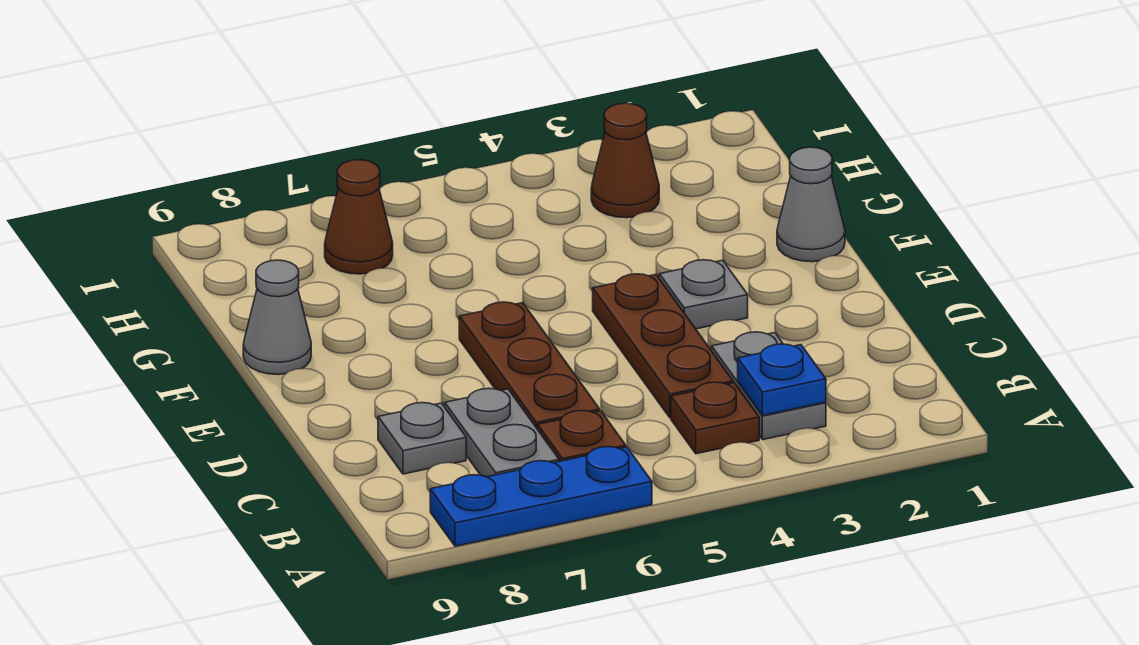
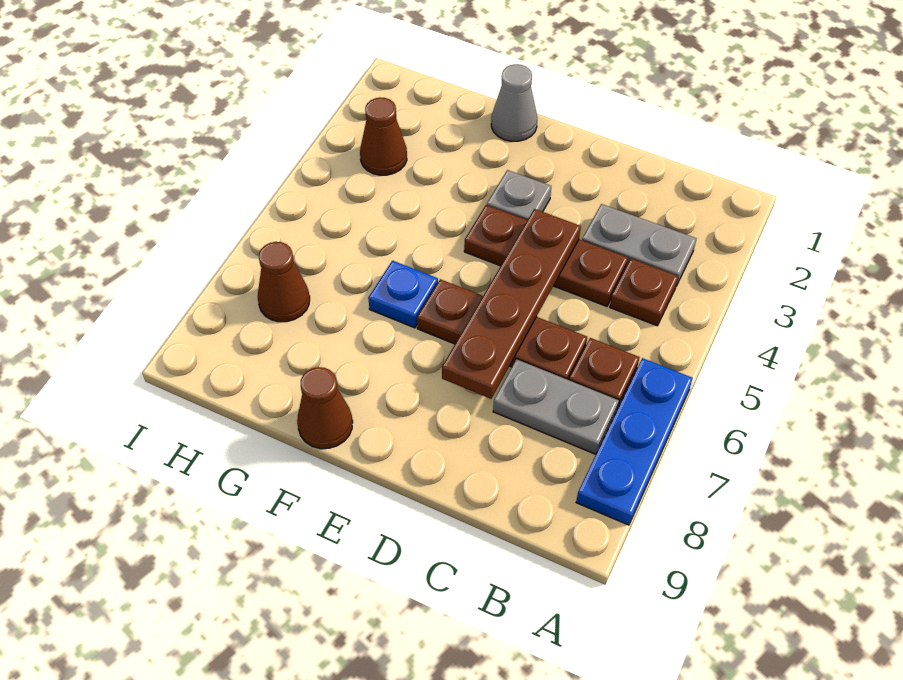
blue plate B3 level 2 -> blue plate F6 level 1
grey plate C8 level 1 -> none
none -> brown plate D4:D7 level 2
grey cone F9 level 1 -> brown cone F9 level 1

